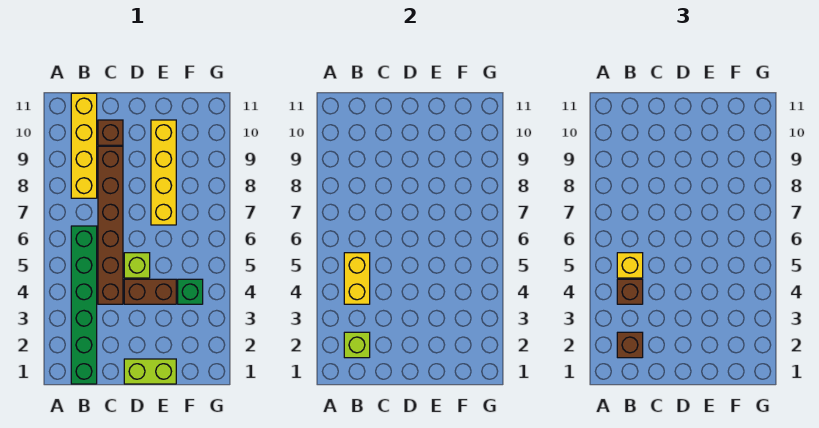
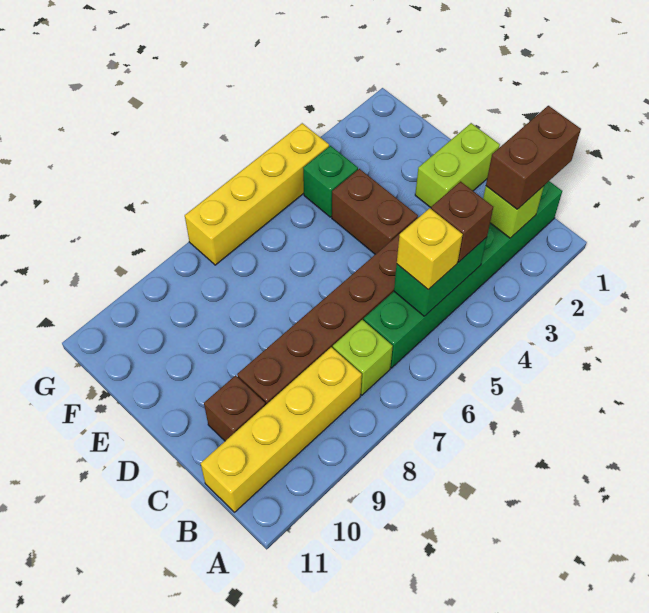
brown brick B2 level 3 -> brown brick B1:B2 level 3
yellow brick B4:B5 level 2 -> green brick B4:B5 level 2
lime brick D1:E1 level 1 -> lime brick D1:D2 level 1
lime brick D5 level 1 -> lime brick B7 level 1
yellow brick E7:E10 level 1 -> yellow brick G4:G7 level 1

